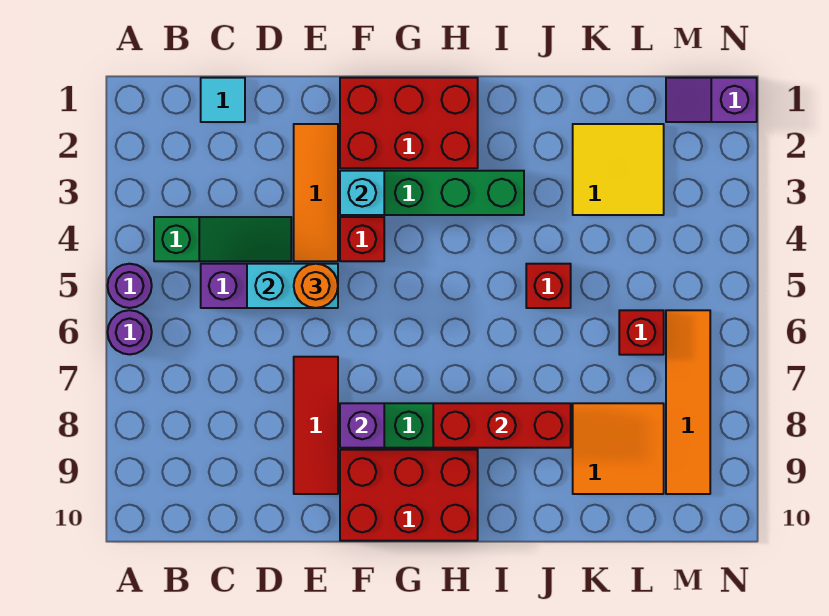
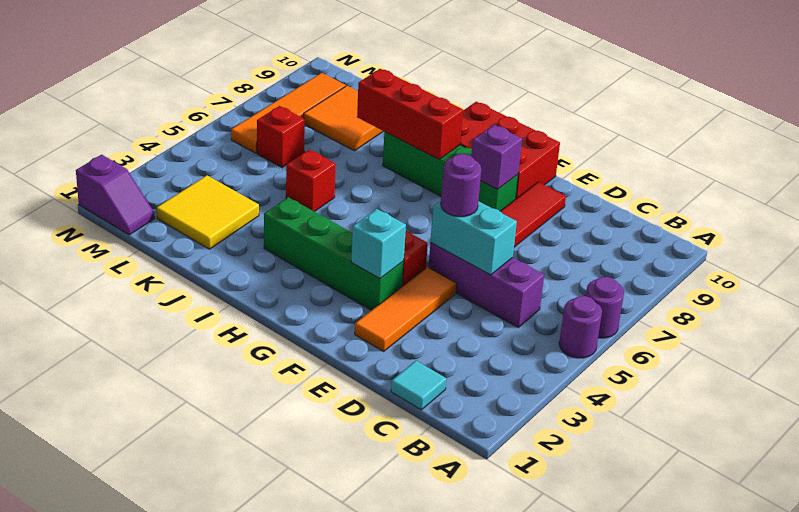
green slope B4:D4 level 1 top B -> none
orange round brick E5 level 3 -> purple round brick E5 level 3
red brick F1:H2 level 1 -> none

